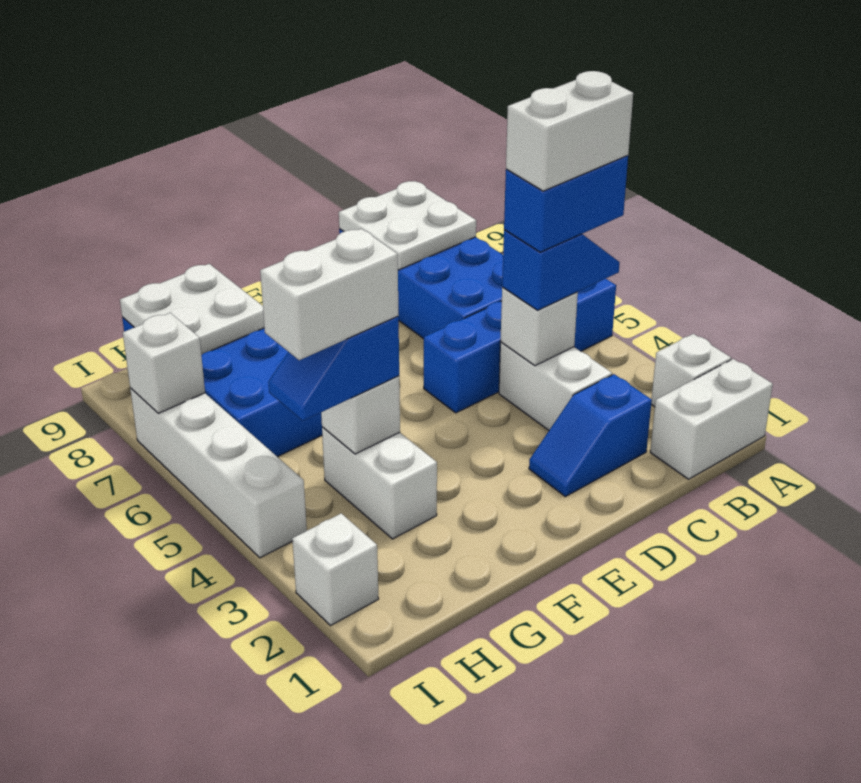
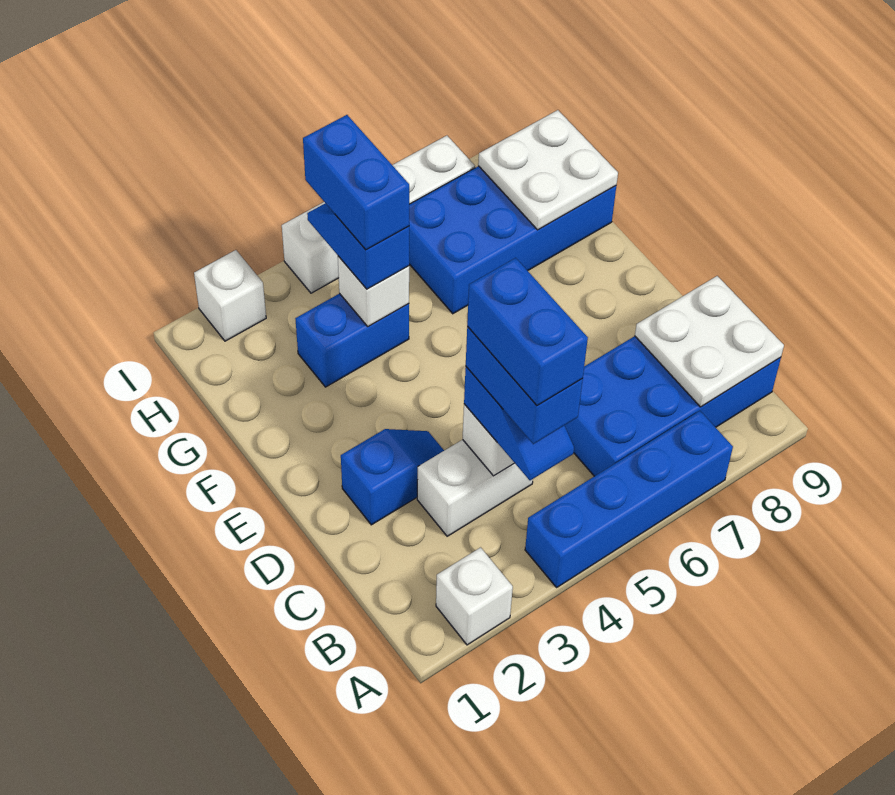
white brick A1:B1 level 1 -> none
blue brick A5:D5 level 1 -> blue brick A4:A7 level 1
white brick B4:C4 level 5 -> blue brick B4:C4 level 5
blue slope C2:D2 level 1 top C -> blue slope D2:D3 level 1 top 2
white brick G3:G4 level 1 -> blue brick G3:G4 level 1
white brick G4:H4 level 4 -> blue brick G4:H4 level 4
white brick I7 level 2 -> none

